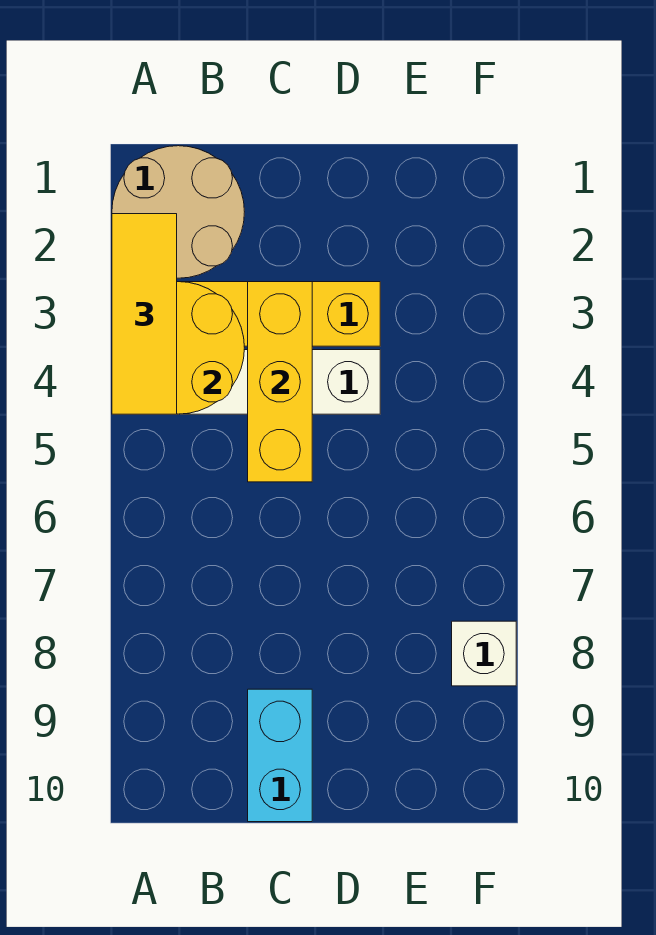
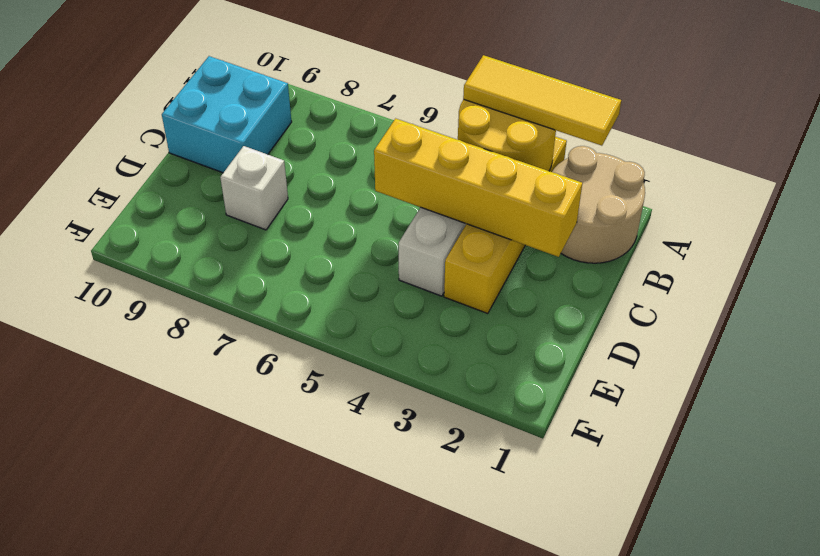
yellow brick C3:C5 level 2 -> yellow brick C2:C5 level 2
cyan brick C9:C10 level 1 -> cyan brick B9:C10 level 1
white brick F8 level 1 -> white brick D8 level 1

